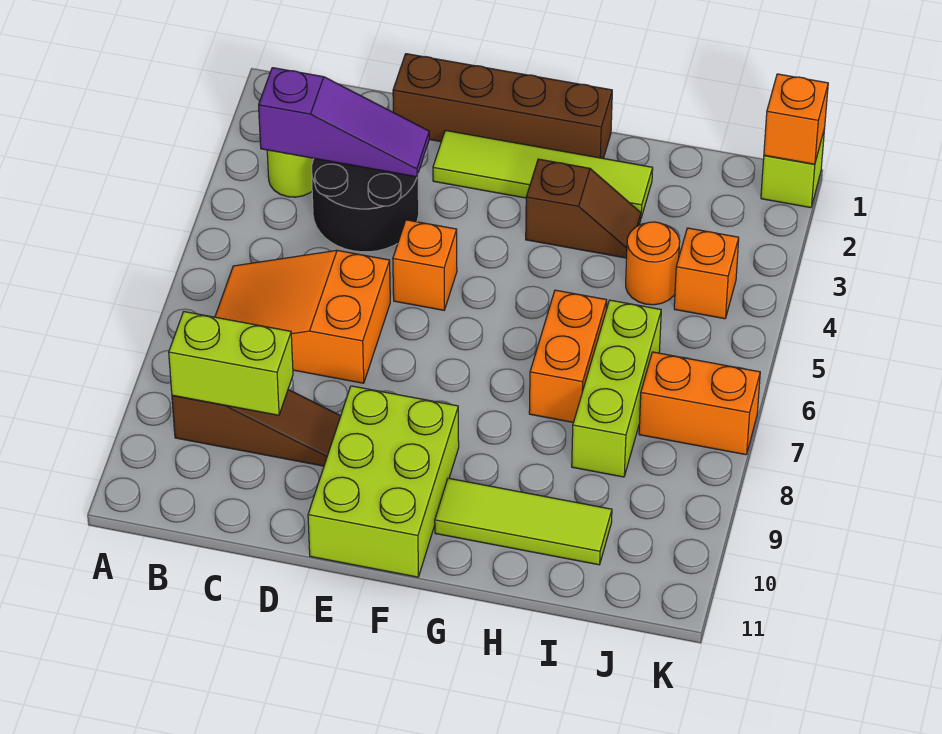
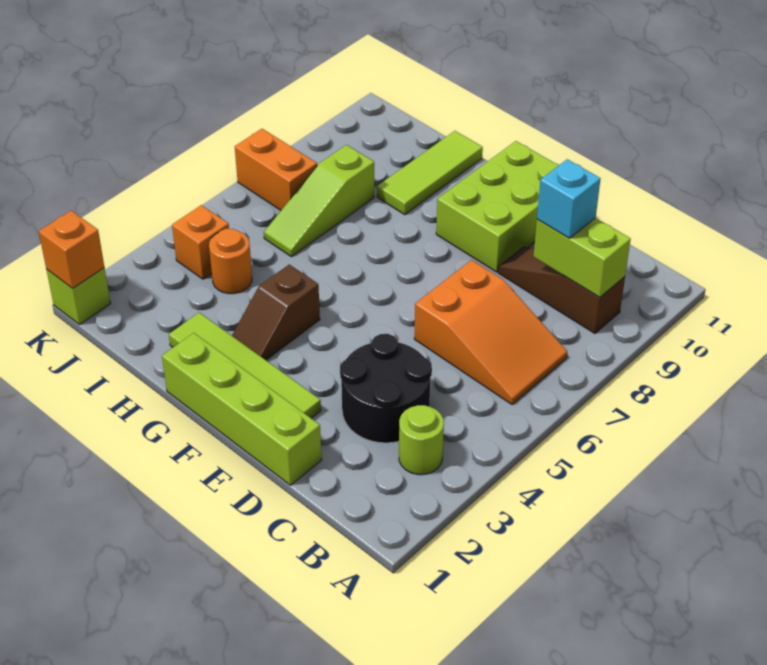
purple slope B3:D3 level 2 top B -> none
none -> cyan brick C9 level 3
brown brick D1:G1 level 1 -> lime brick D1:G1 level 1
orange brick E5 level 1 -> none
brown slope G3:H3 level 1 top G -> brown slope G3:G4 level 1 top 4
lime tile G10:I10 level 1 -> lime tile H9:H11 level 1
orange brick H6:H7 level 1 -> none
lime brick I6:I8 level 1 -> lime slope I6:I8 level 1 top 8

